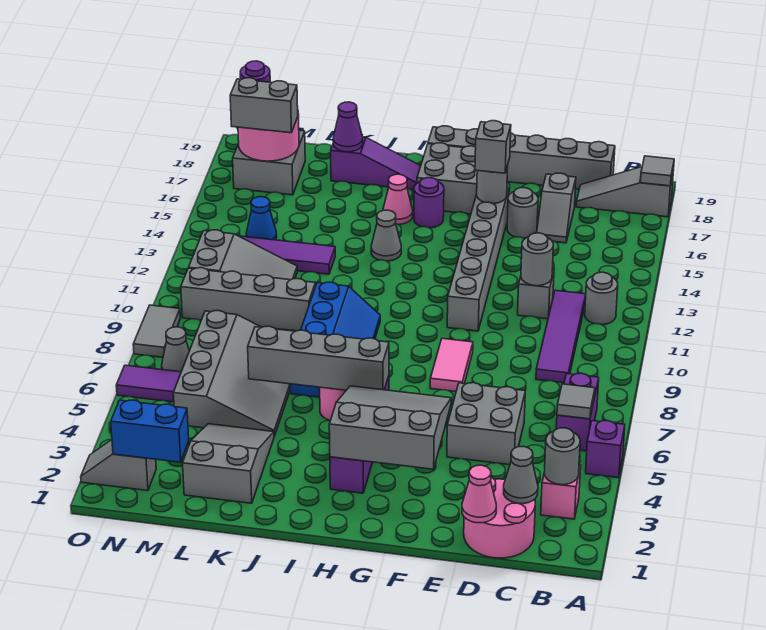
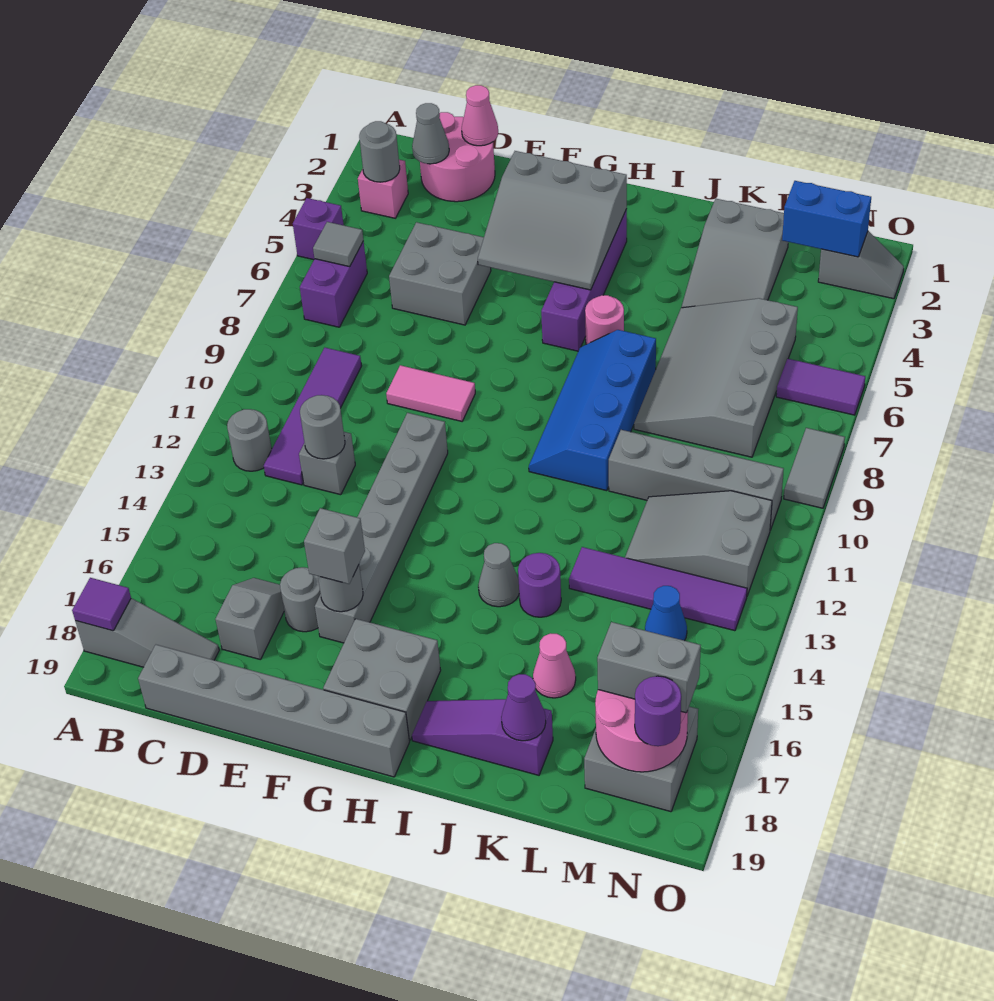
grey tile A18 level 2 -> purple tile A18 level 2
pink tile F8:F9 level 1 -> pink tile E9:F9 level 1
grey brick H6:K6 level 2 -> none
purple round brick H16 level 1 -> purple round brick J14 level 1
pink cone I16 level 1 -> pink cone K16 level 1
grey cone N7 level 1 -> none

